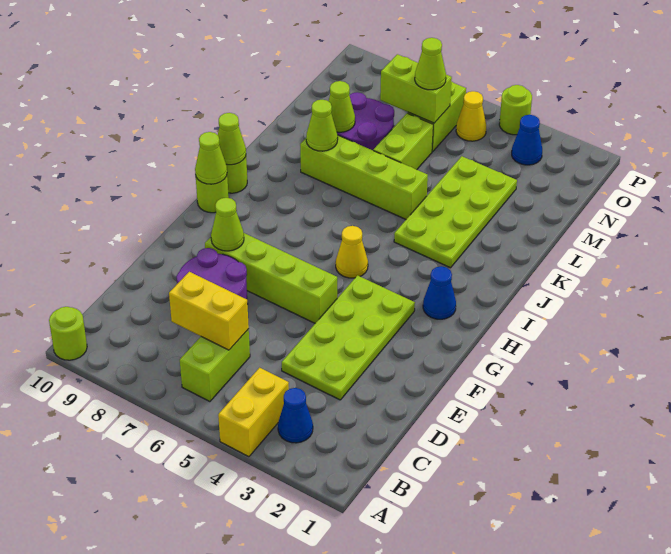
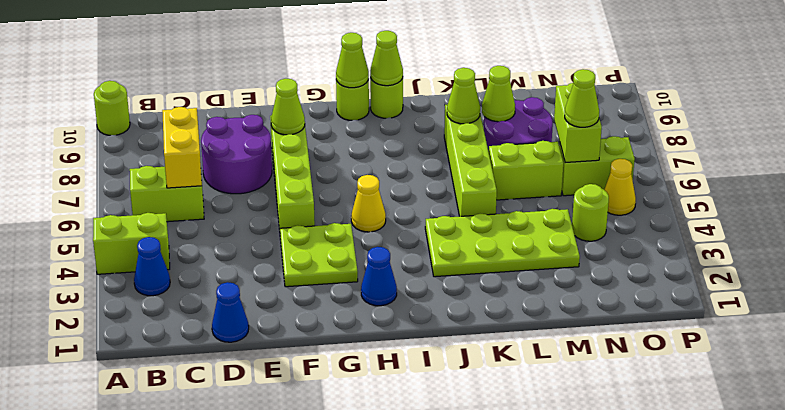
yellow brick A4:B4 level 1 -> lime brick A4:B4 level 1
lime plate D3:G4 level 1 -> lime plate F3:G4 level 1
blue cone O3 level 1 -> blue cone D1 level 1
lime round brick P4 level 1 -> lime round brick N4 level 1

